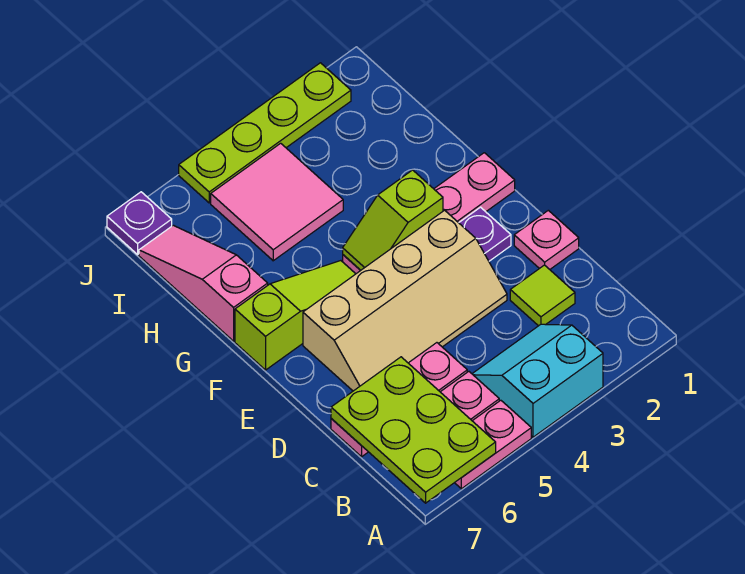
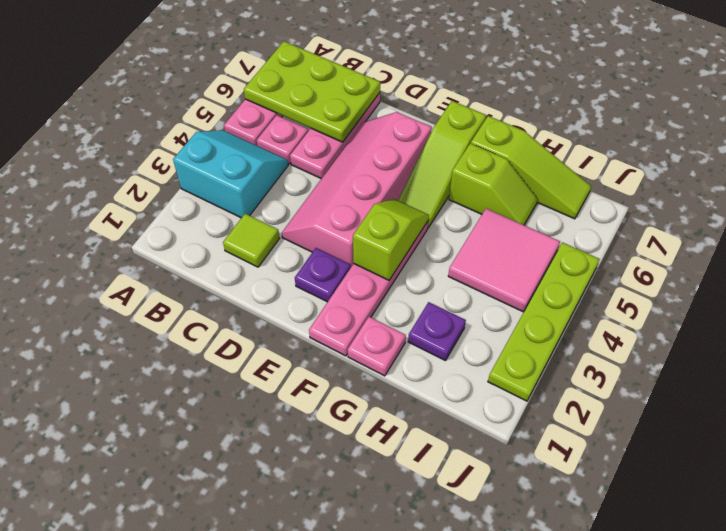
cyan slope A3:B4 level 1 top A -> cyan slope A3:B4 level 1 top 3
pink plate D1 level 1 -> pink plate G1 level 1
tan slope D3:E6 level 1 top E -> pink slope D3:E6 level 1 top E
none -> lime slope G6:H6 level 1 top G
pink slope G7:I7 level 1 top G -> lime slope G7:I7 level 1 top G
purple plate J7 level 1 -> purple plate H2 level 1

